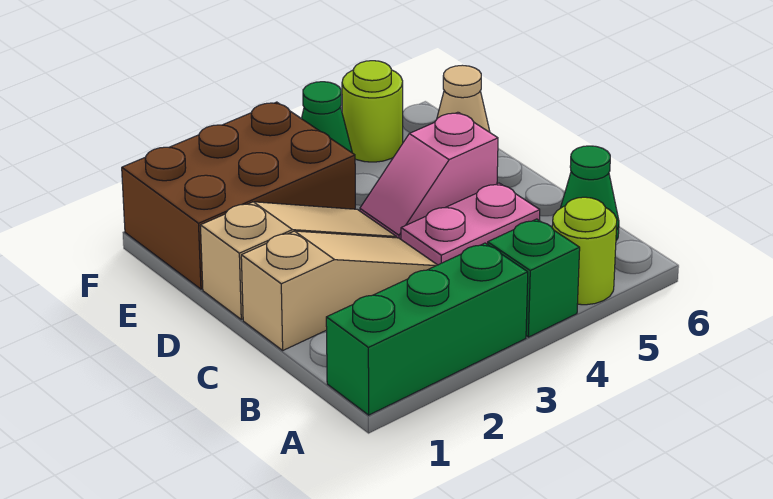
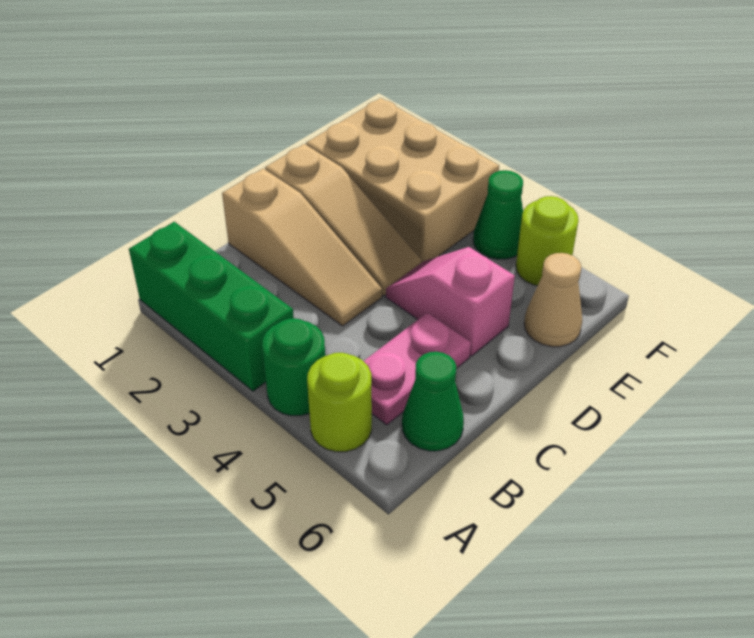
green brick A4 level 1 -> green round brick A4 level 1
pink plate C4:C5 level 1 -> pink plate B5:C5 level 1
brown brick E1:F3 level 1 -> tan brick E1:F3 level 1

